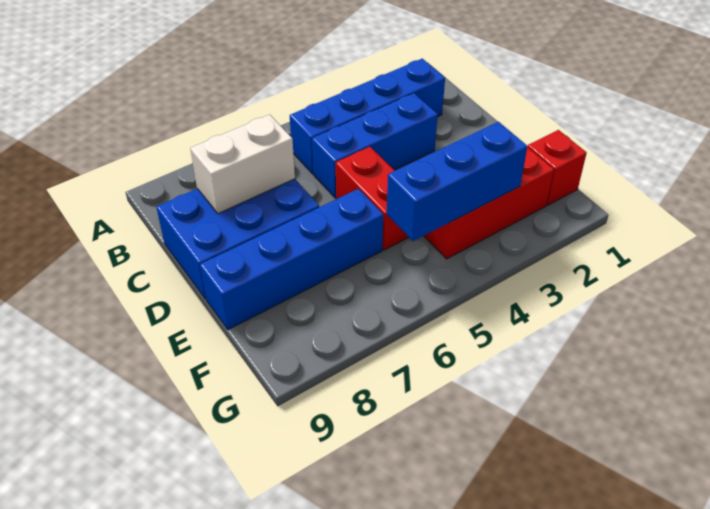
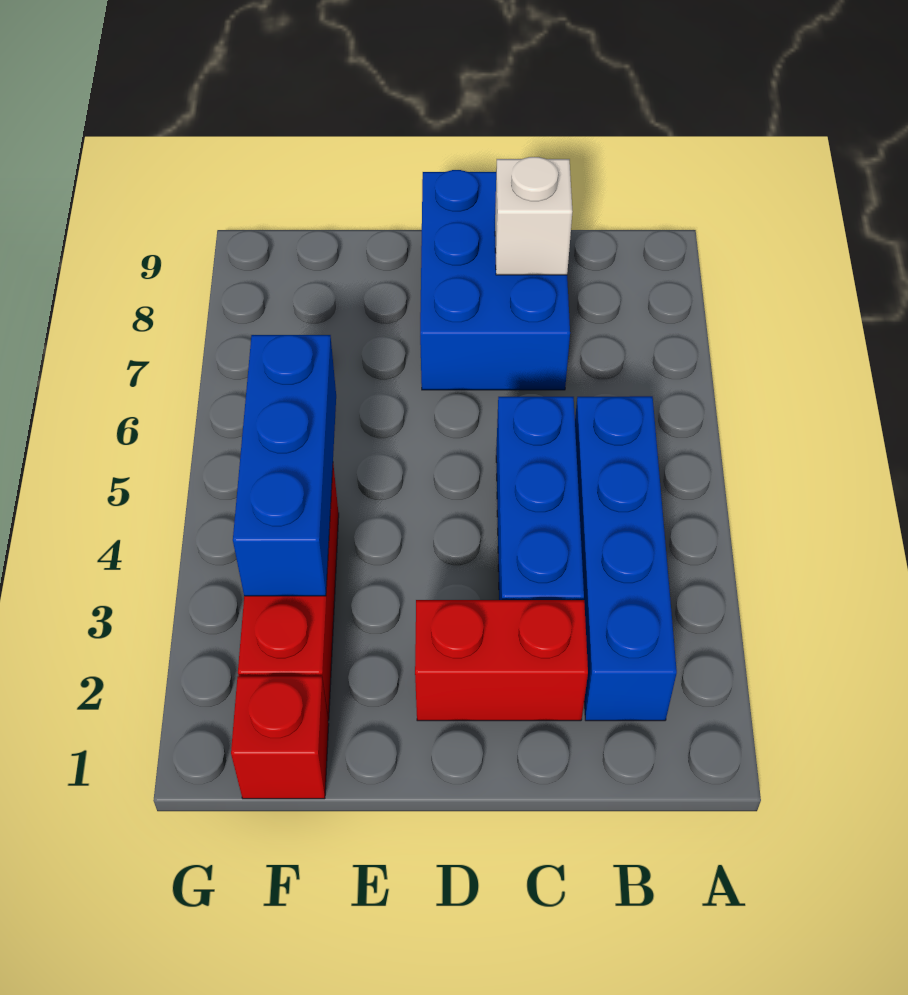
white brick C7:C8 level 2 -> white brick C8 level 2
red brick D5:E5 level 1 -> red brick C2:D2 level 1
blue brick E6:E9 level 1 -> none

